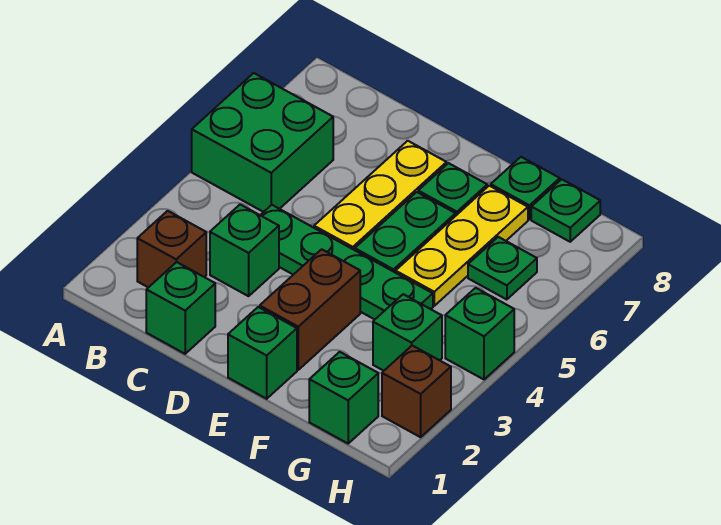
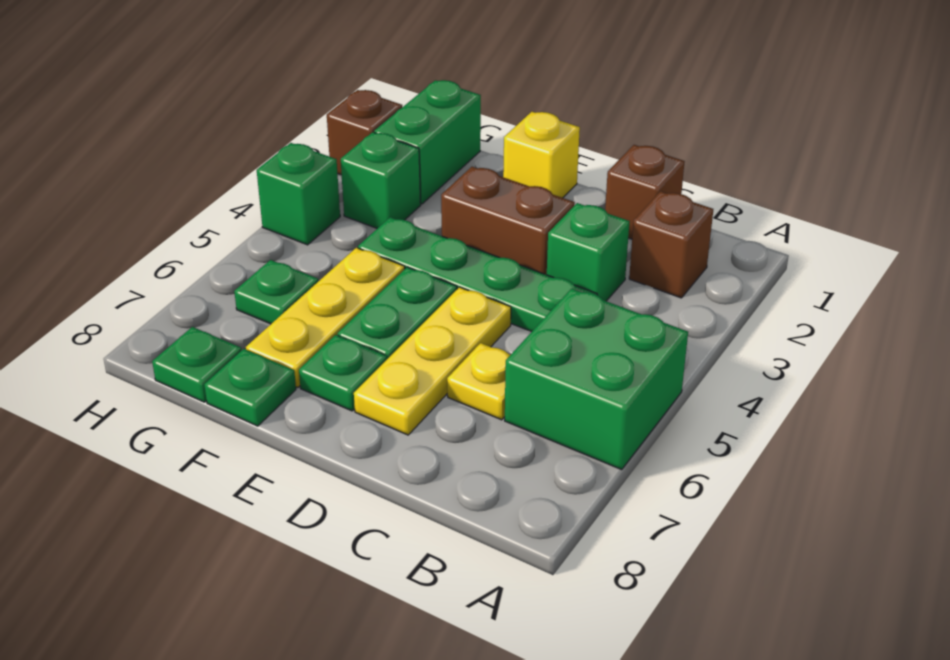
green brick C1 level 1 -> brown brick C1 level 1
none -> yellow plate C6 level 1
green brick E1 level 1 -> yellow brick E1 level 1
brown brick E2:E3 level 1 -> brown brick D3:E3 level 1
green brick G1 level 1 -> green brick G1:G2 level 1

